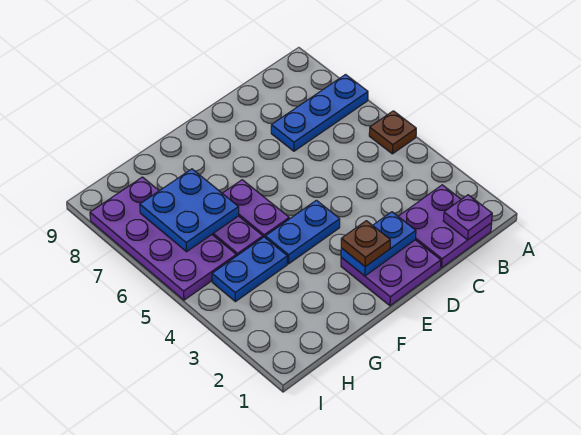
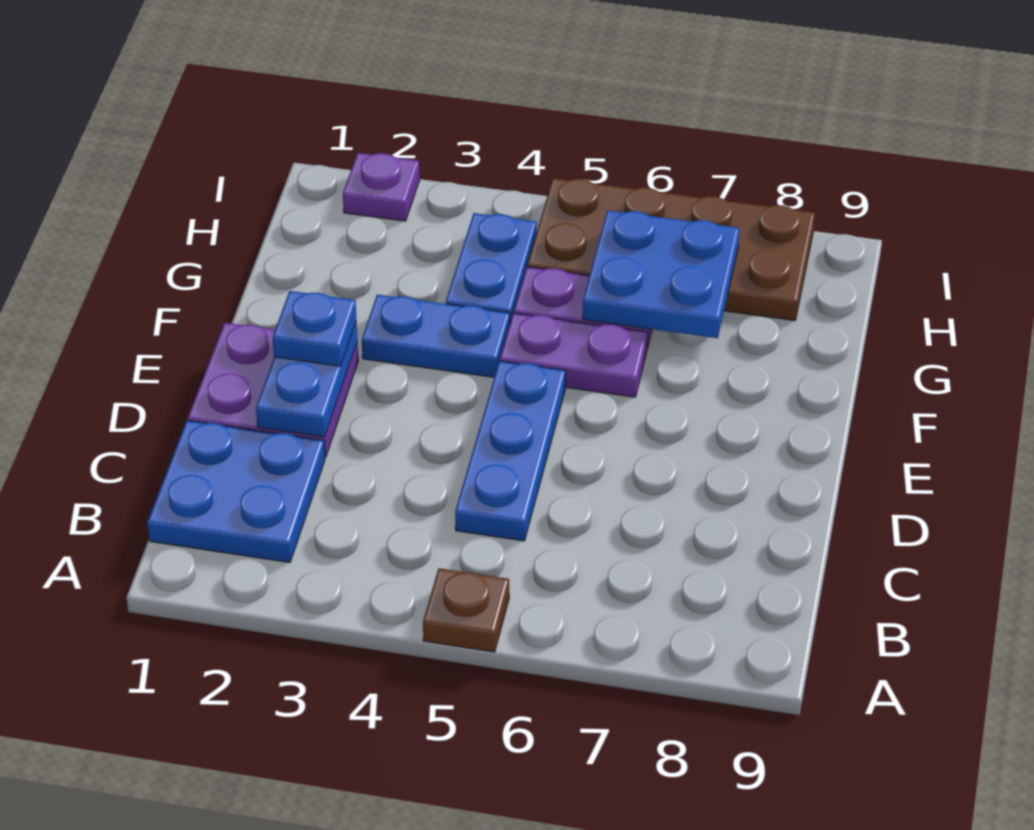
blue plate A7:C7 level 1 -> blue plate C5:E5 level 1
purple plate B1:C2 level 1 -> blue plate B1:C2 level 1
purple plate B1 level 2 -> purple plate I2 level 1
brown plate E2 level 3 -> blue plate E2 level 3
blue plate E4:F4 level 1 -> blue plate F3:F4 level 1
purple plate H5:I8 level 1 -> brown plate H5:I8 level 1

